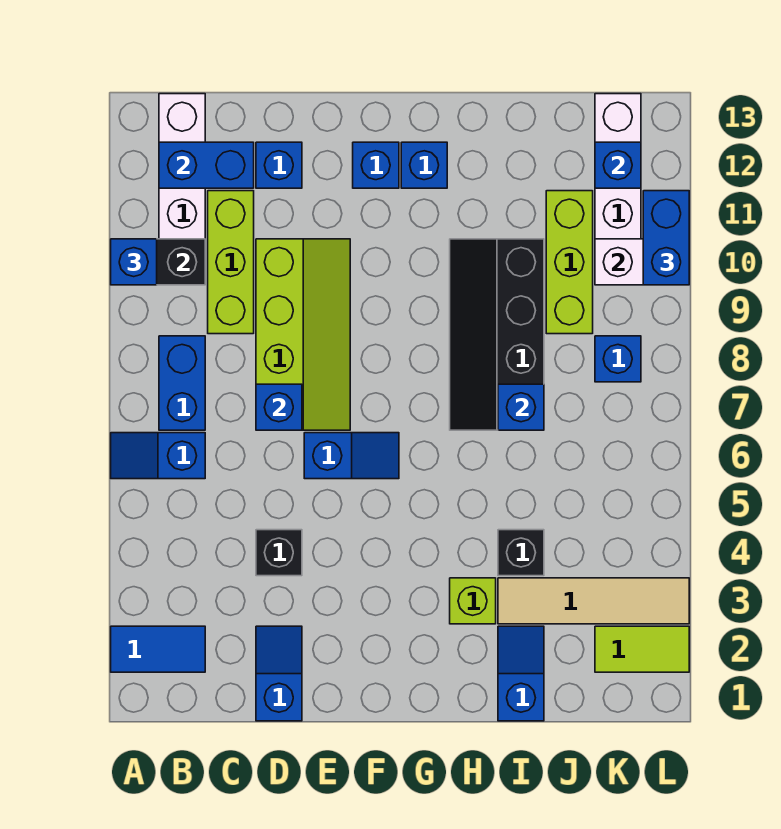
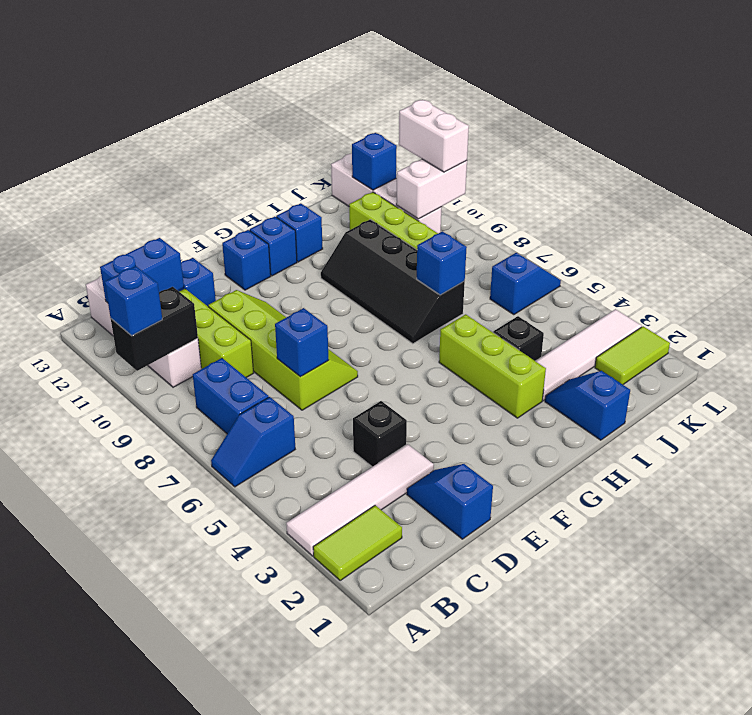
blue tile A2:B2 level 1 -> lime tile A2:B2 level 1
none -> white tile A3:D3 level 1
blue slope E6:F6 level 1 top E -> blue slope K6:L6 level 1 top K
lime brick H3 level 1 -> lime brick H3:H5 level 1
tan tile I3:L3 level 1 -> white tile I3:L3 level 1
blue brick K8 level 1 -> blue brick H12 level 1
blue brick L10:L11 level 3 -> white brick L10:L11 level 3

